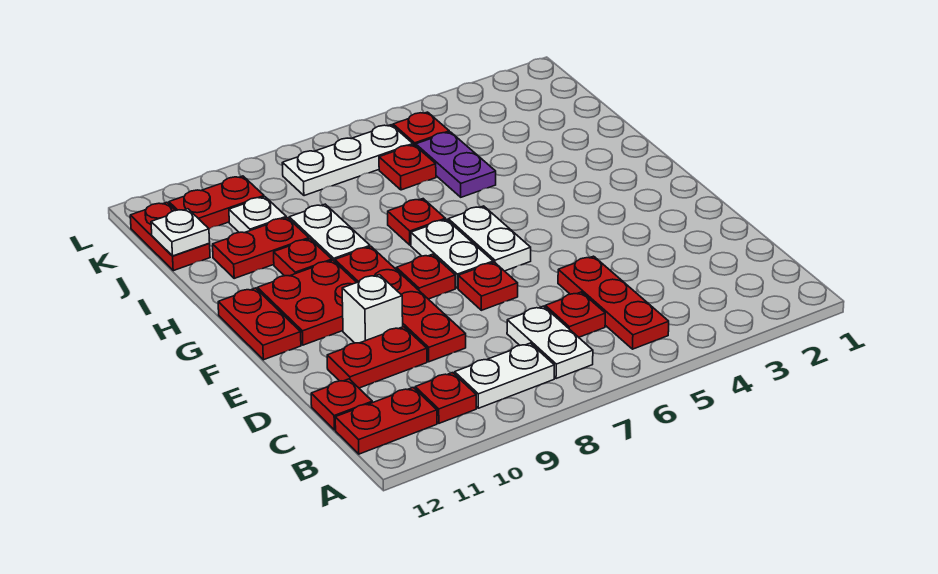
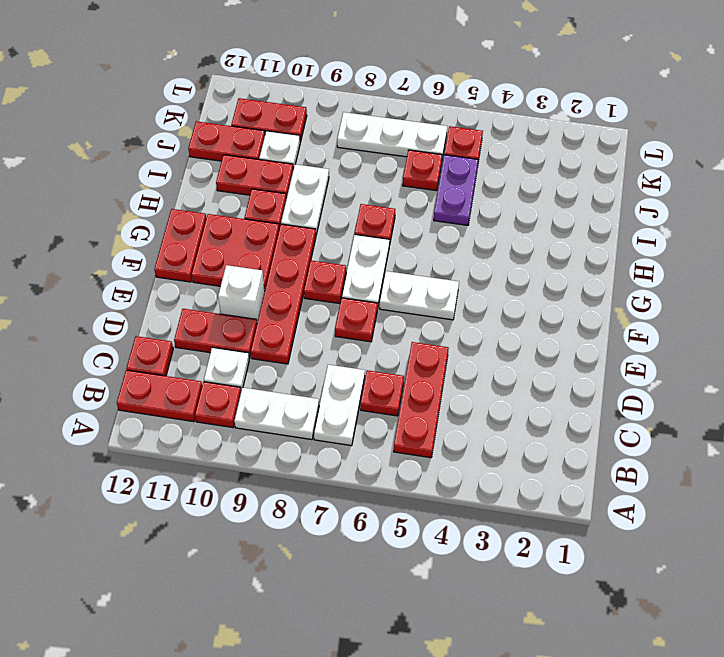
white plate F6:G6 level 1 -> white plate F5:F6 level 1
red plate J12:K12 level 1 -> red plate J11:J12 level 1
white plate J12 level 2 -> white plate C10 level 1

